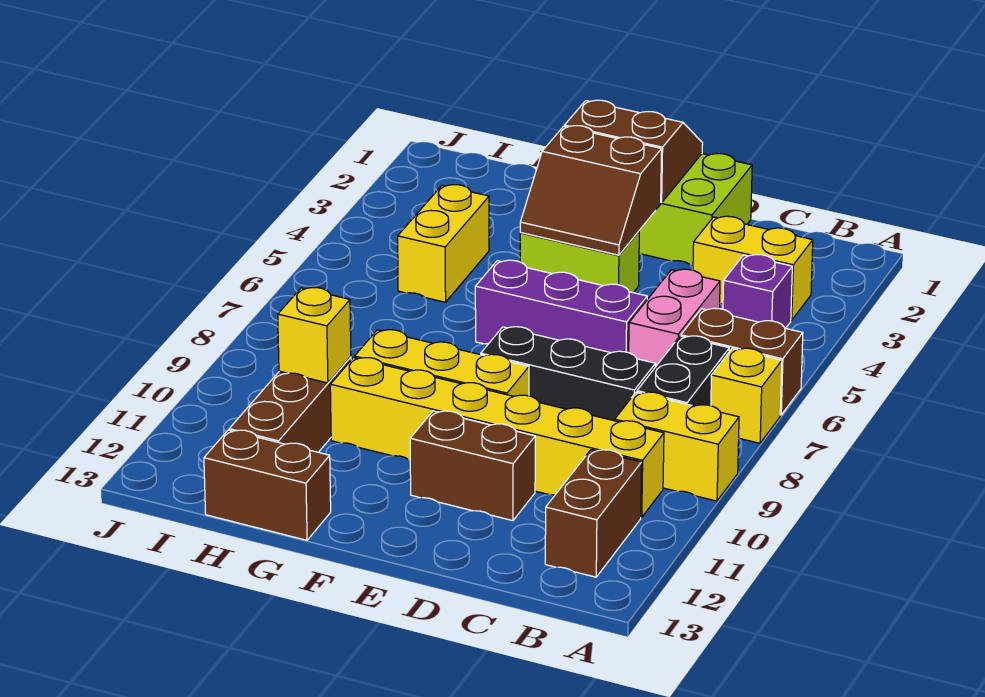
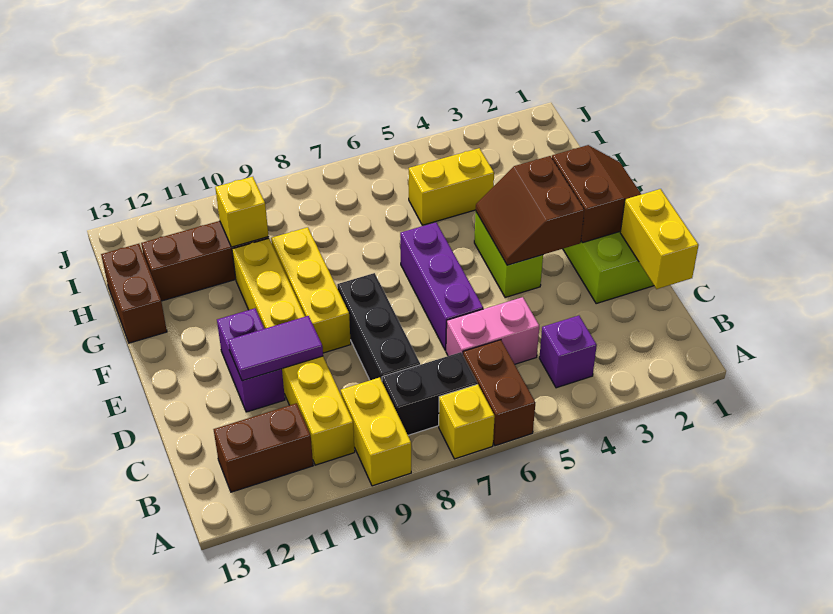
yellow brick B3:C3 level 1 -> yellow brick C1:D1 level 2
none -> purple tile D10:D11 level 2
brown brick D11:E11 level 1 -> purple brick D11:E11 level 1

